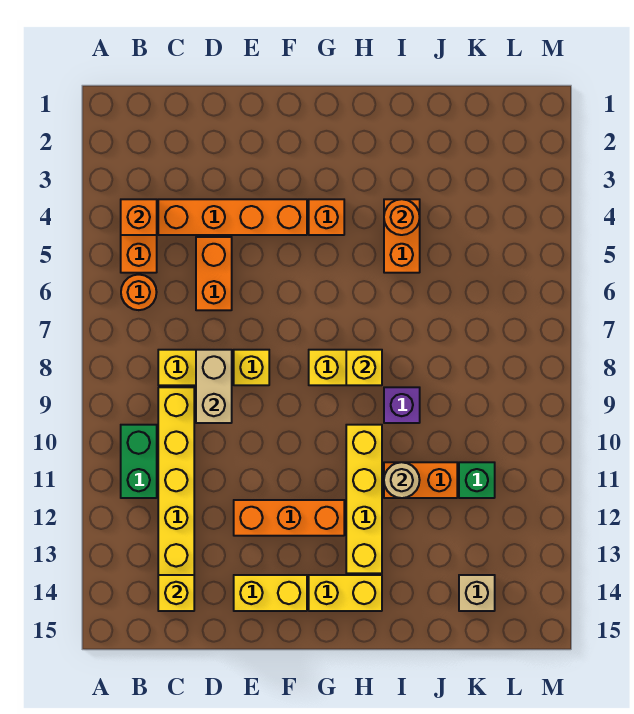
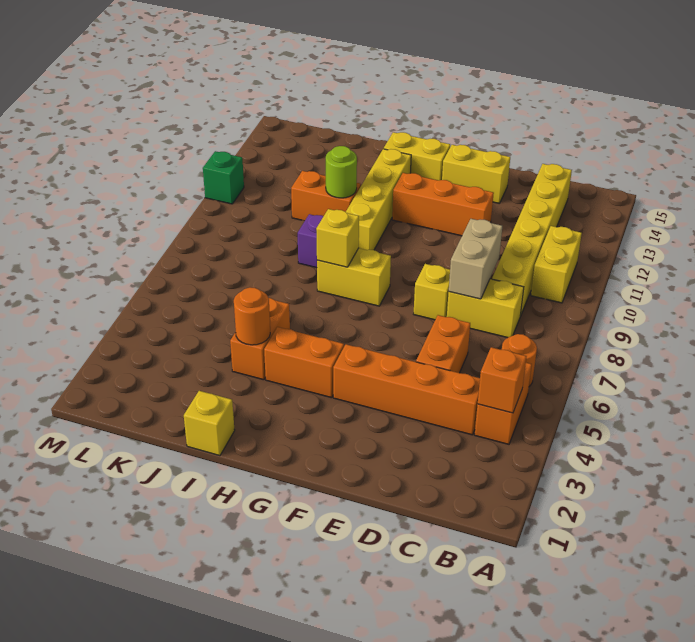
green brick B10:B11 level 1 -> yellow brick B10:B11 level 1
yellow brick C14 level 2 -> yellow brick I1 level 1
orange brick G4 level 1 -> orange brick G4:H4 level 1
tan round brick I11 level 2 -> lime round brick I11 level 2
green brick K11 level 1 -> green brick M11 level 1
tan brick K14 level 1 -> none

